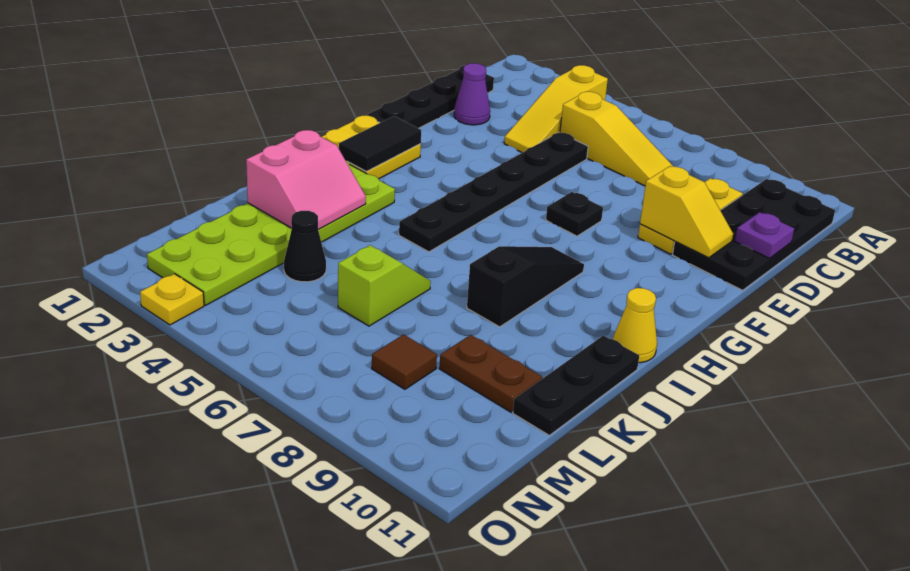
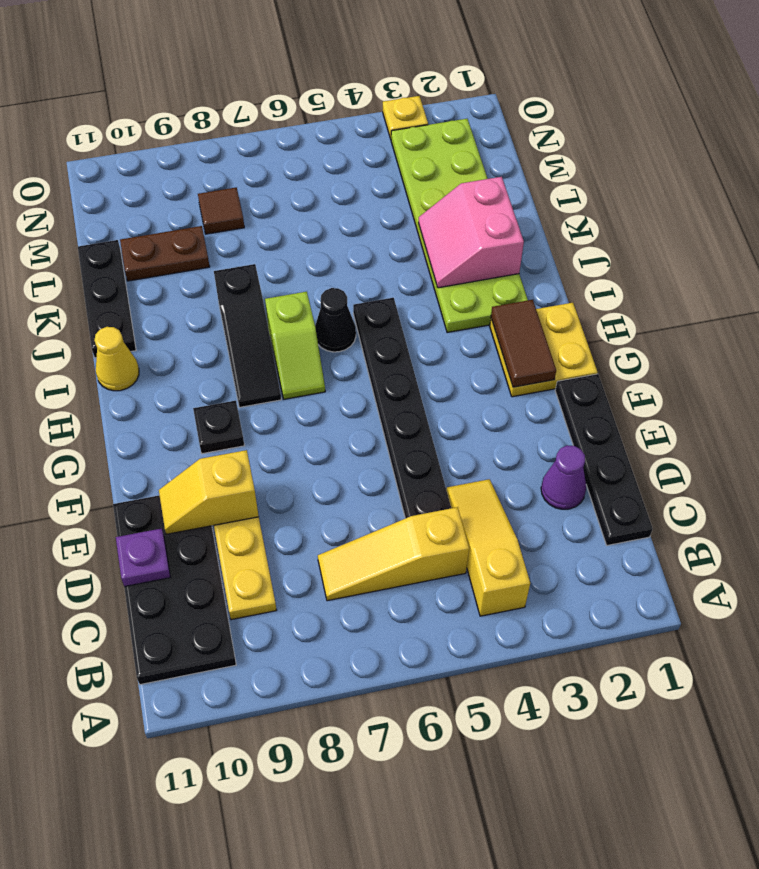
black plate F7 level 1 -> black plate G9 level 1
black tile G2:H2 level 2 -> brown tile G2:H2 level 2
lime slope K6:L6 level 1 top L -> lime slope H7:I7 level 1 top I
black cone L4 level 1 -> black cone I6 level 1

